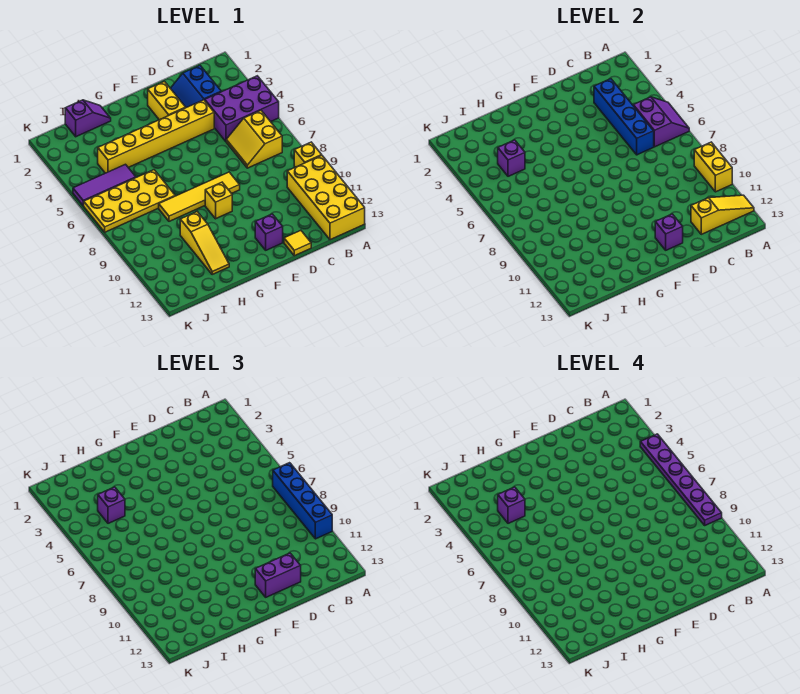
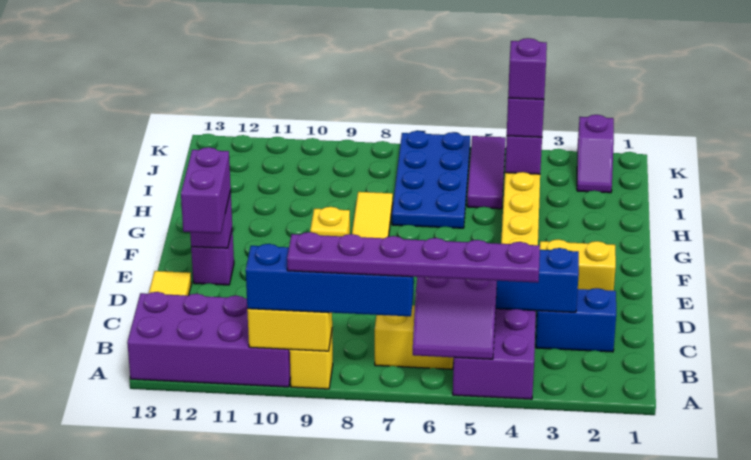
yellow brick A10:B13 level 1 -> purple brick A10:B13 level 1
yellow slope A12:C12 level 2 top C -> none
purple slope H1:I1 level 1 top I -> purple slope J2:K2 level 1 top K
yellow plate H6:K7 level 1 -> blue plate H6:K7 level 1
yellow slope H10:H12 level 1 top 10 -> none

